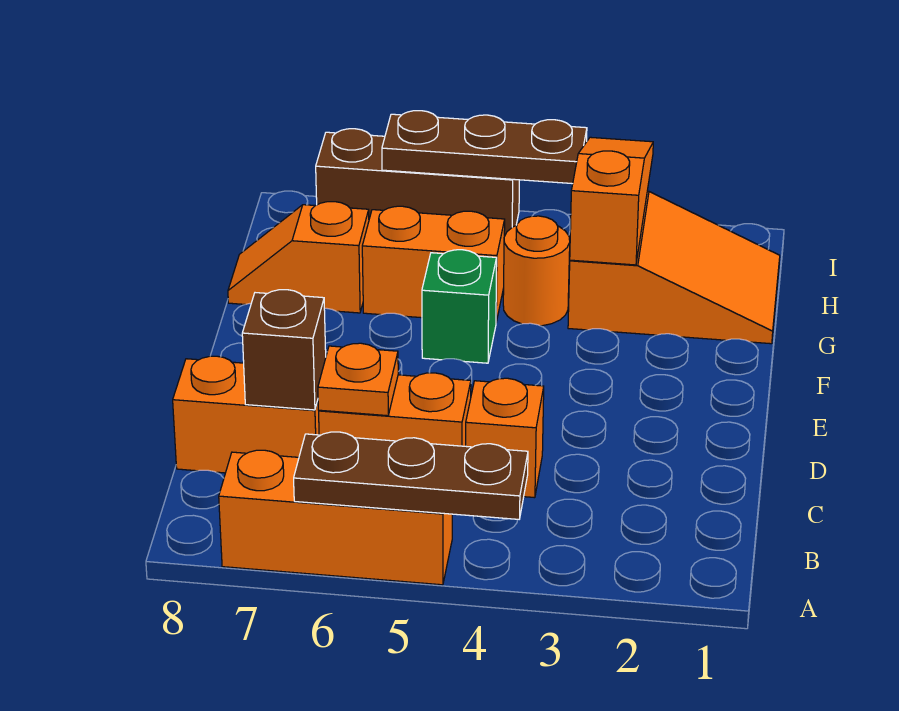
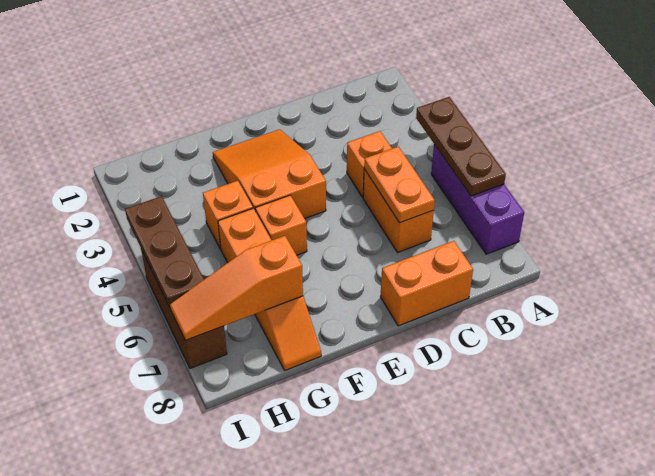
orange brick A5:A7 level 1 -> purple brick A5:A7 level 1
orange plate C6 level 2 -> orange plate C5:C6 level 2
orange brick C7:C8 level 1 -> orange brick C8:D8 level 1
brown brick C7 level 2 -> none
green brick F5 level 1 -> orange brick F5 level 1
orange slope G1:H3 level 1 top 3 -> orange slope E2:F4 level 1 top 4
orange slope G3:I3 level 2 top G -> orange slope G7:I7 level 2 top G
orange round brick G4 level 1 -> orange brick G4 level 1

